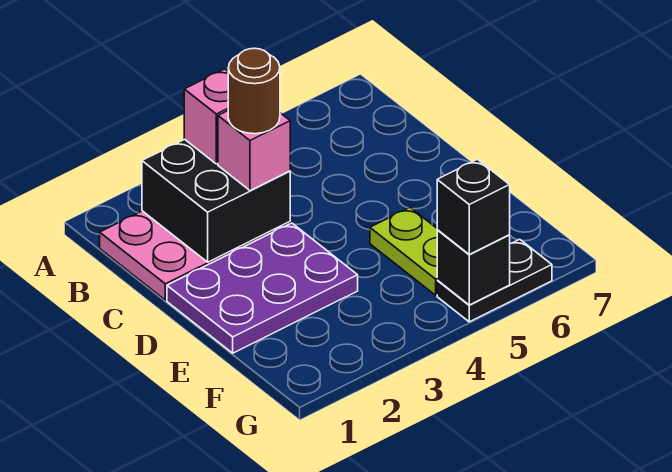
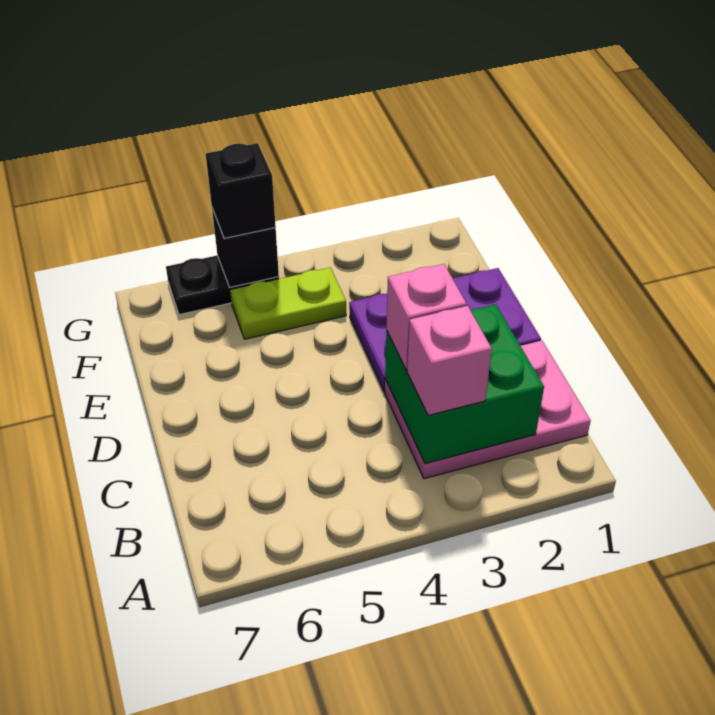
black brick B2:C3 level 2 -> green brick B2:C3 level 2
brown round brick C3 level 4 -> none
lime plate E5:F5 level 1 -> lime plate F4:F5 level 1

